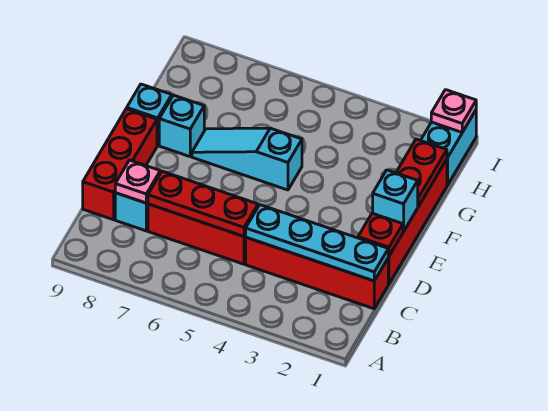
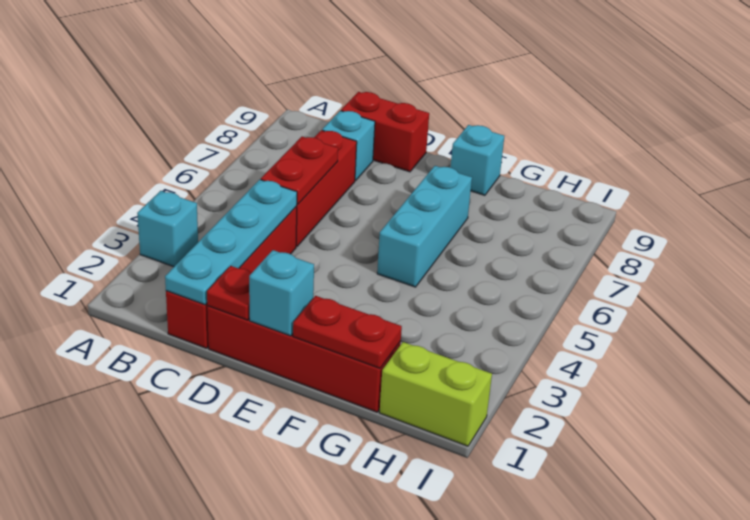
red plate C5:C7 level 2 -> red plate C5:C6 level 2
pink plate C8 level 2 -> none
red brick C9:E9 level 1 -> red brick C9:D9 level 1
cyan slope F5:F7 level 1 top 5 -> cyan brick F5:F7 level 1
cyan brick F8 level 1 -> cyan brick A3 level 1
cyan brick H1:I1 level 1 -> lime brick H1:I1 level 1
pink plate I1 level 2 -> none

